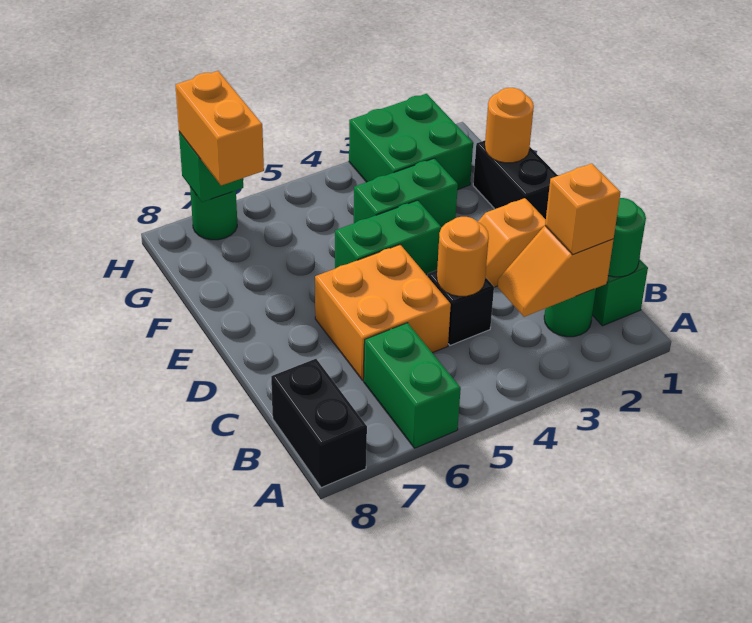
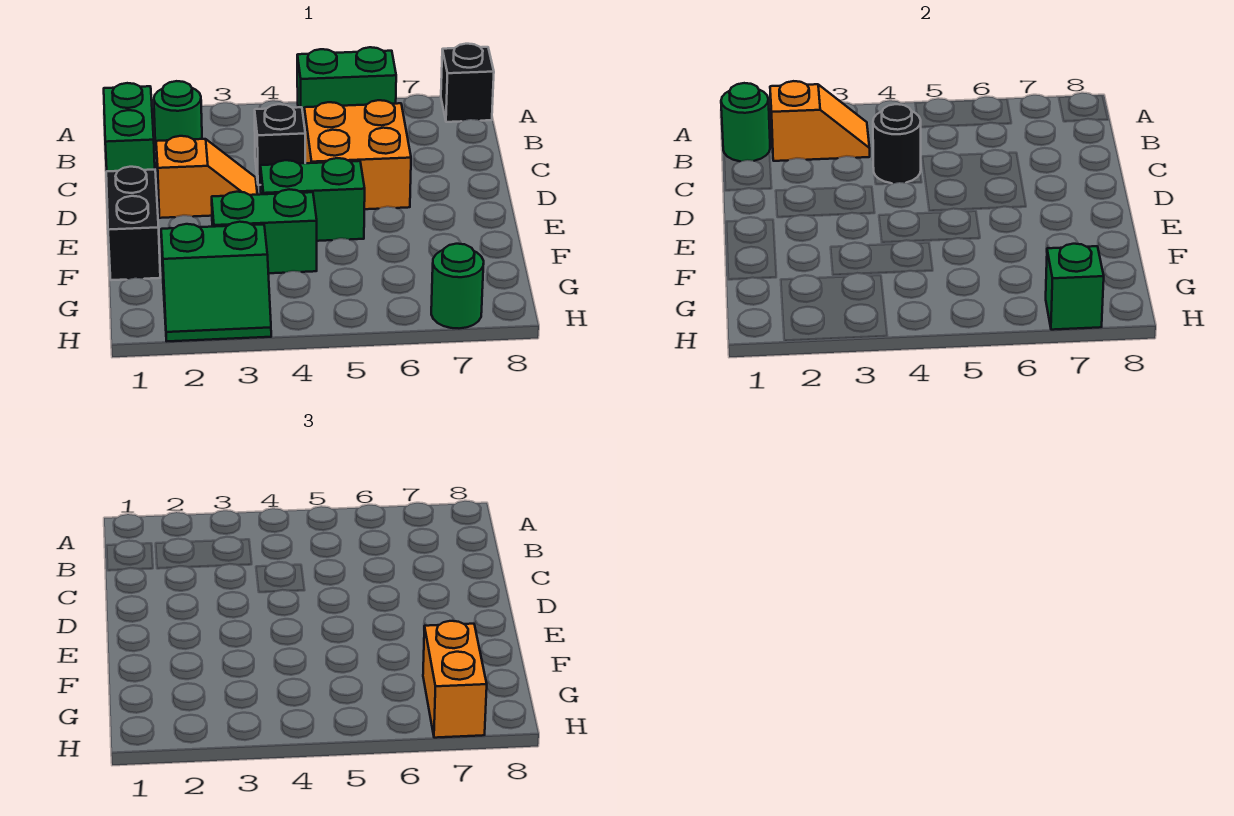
green brick A6:B6 level 1 -> green brick A5:A6 level 1
black brick A8:B8 level 1 -> black brick A8 level 1
orange brick B2 level 3 -> none
orange round brick C4 level 2 -> black round brick C4 level 2
orange round brick F1 level 2 -> none
green brick G2:H3 level 1 -> green slope G2:H3 level 1 top G

